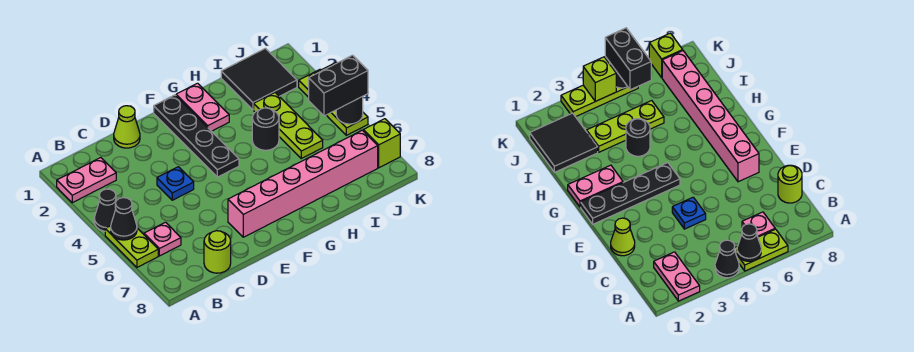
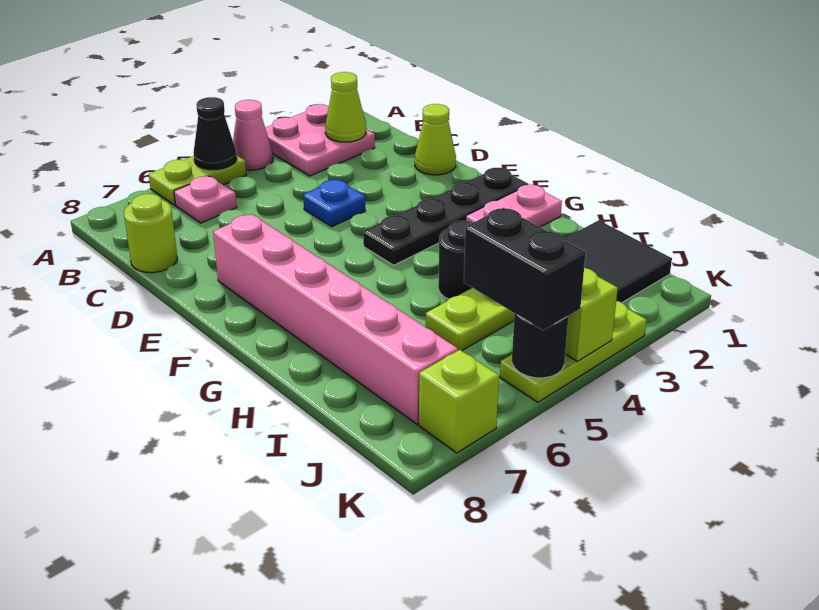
pink plate A2:B2 level 1 -> pink plate A2:B3 level 1
black cone A4 level 1 -> pink cone A4 level 1
none -> lime cone B2 level 2

